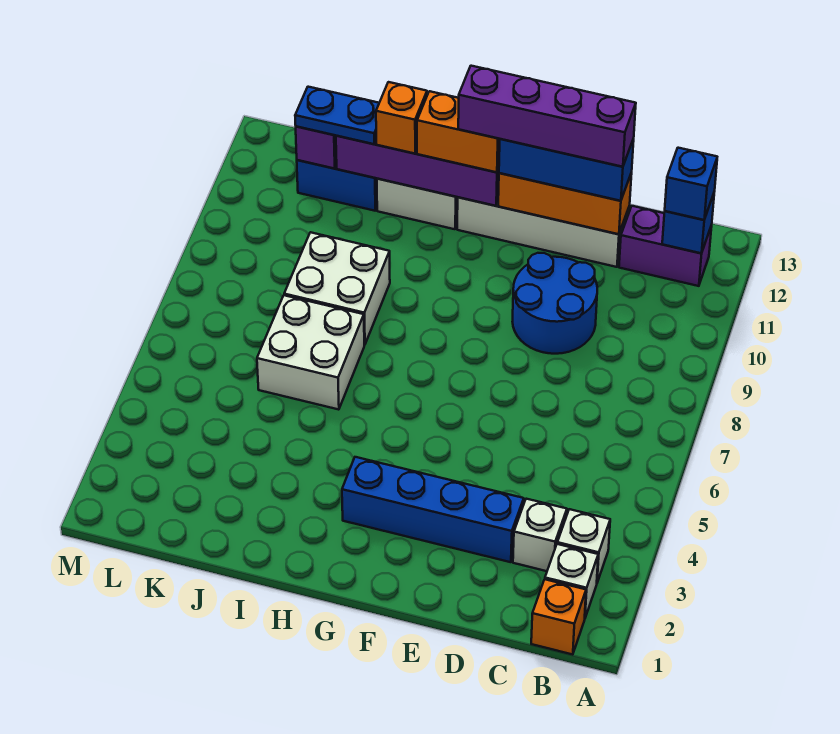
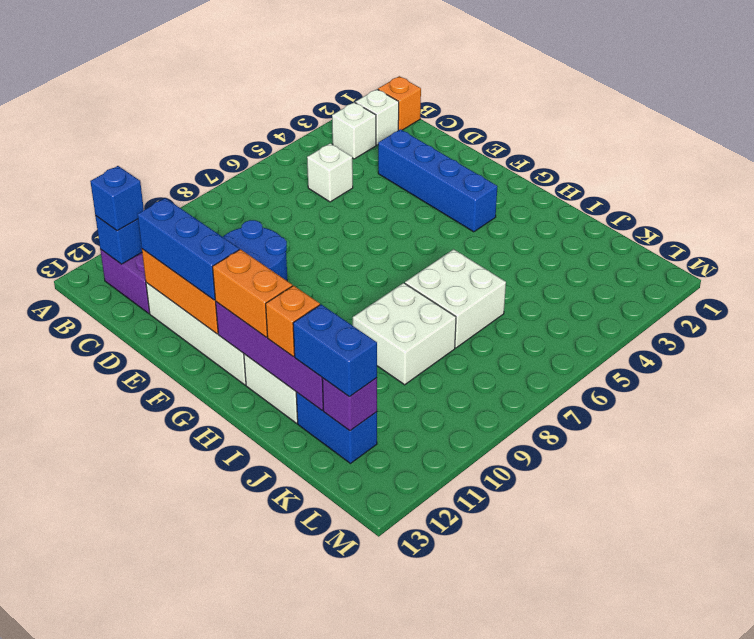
white brick C3 level 1 -> white brick C5 level 1
purple brick D12:G12 level 4 -> none
blue plate J12:K12 level 3 -> blue brick J12:K12 level 3

